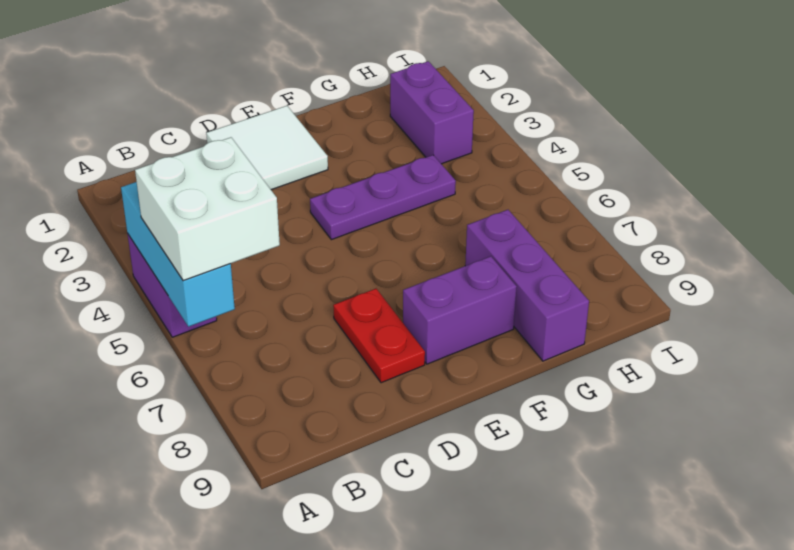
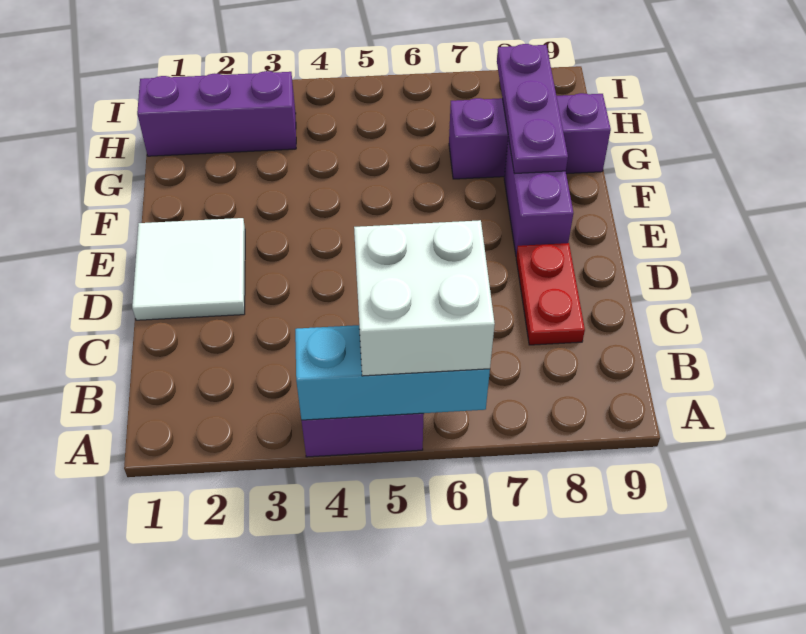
red plate D7:D8 level 1 -> red plate C8:D8 level 1
purple plate E4:G4 level 1 -> purple plate F8:H8 level 2
purple brick H2:H3 level 1 -> purple brick H1:H3 level 1

